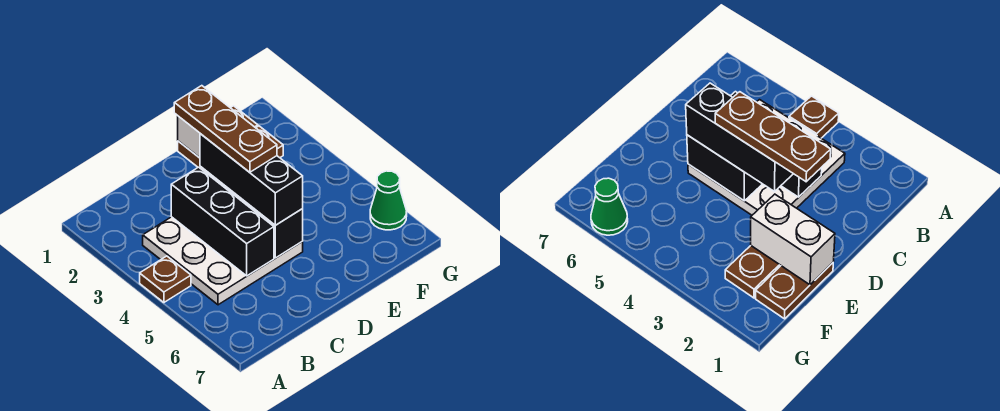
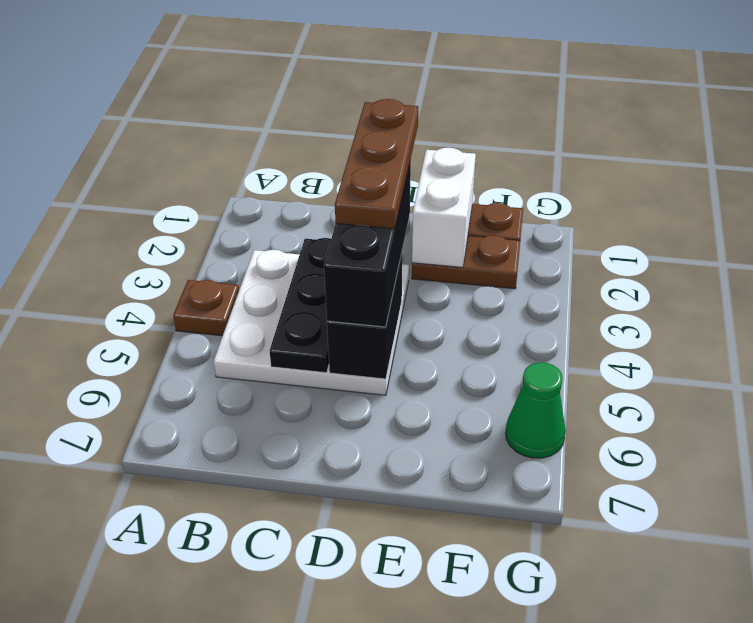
black brick C3:C5 level 2 -> black plate C3:C5 level 2

